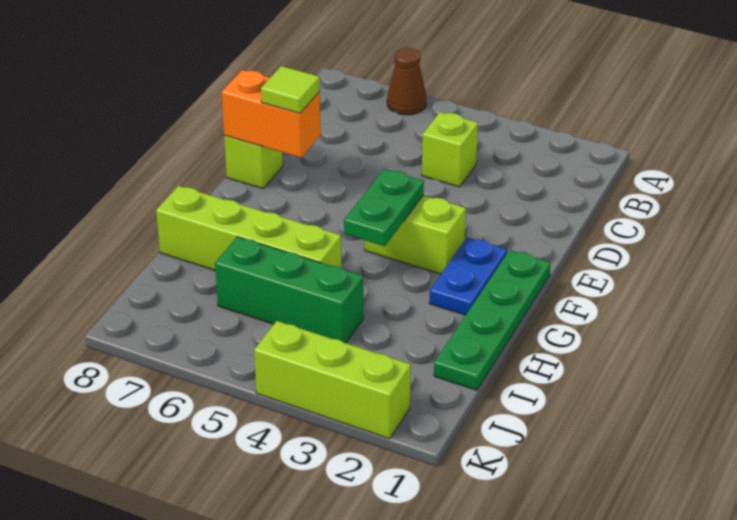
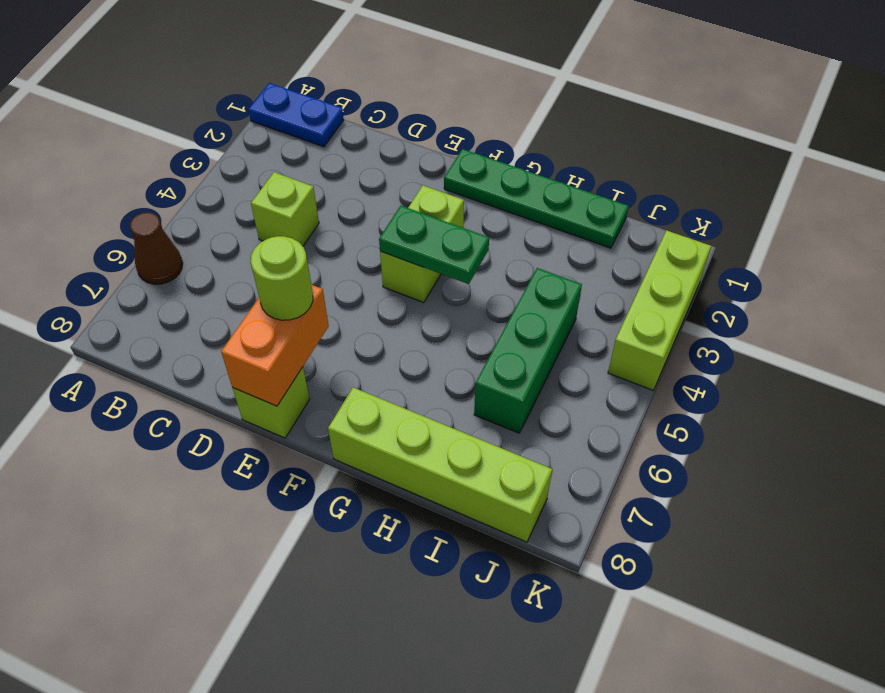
lime tile E7 level 3 -> lime round brick E7 level 3
blue plate F2:G2 level 1 -> blue plate A1:B1 level 1
lime brick H5:H8 level 1 -> lime brick G8:J8 level 1

